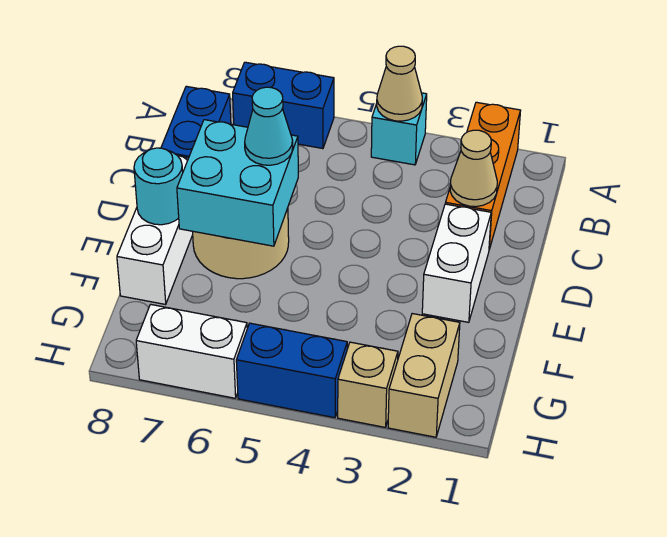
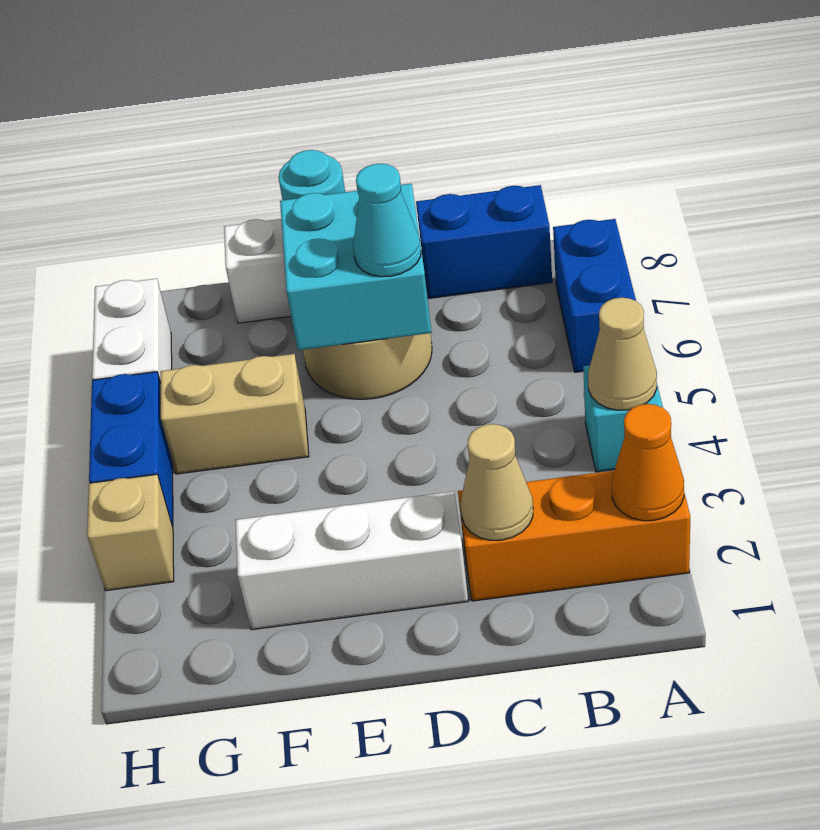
none -> orange cone A2 level 2
white brick D2:E2 level 1 -> white brick D2:F2 level 1
tan brick G2:H2 level 1 -> tan brick F5:G5 level 1

